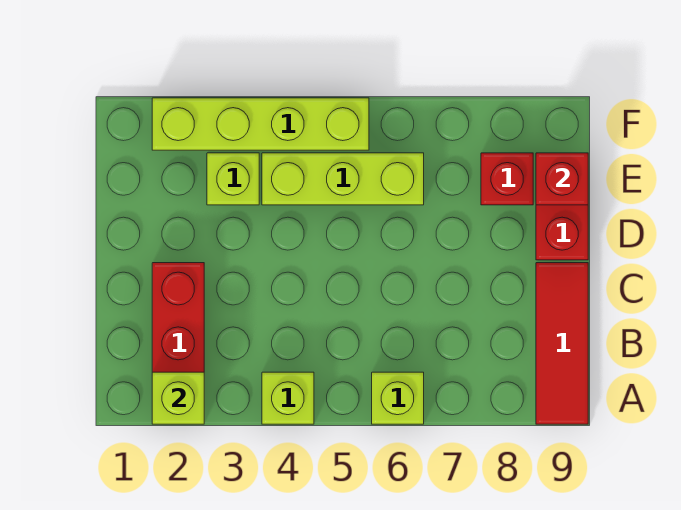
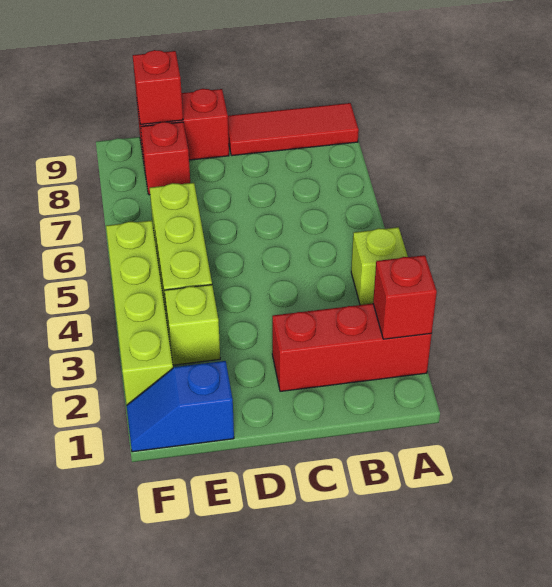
lime brick A2 level 2 -> red brick A2 level 2
lime brick A6 level 1 -> none
none -> blue slope E1:F1 level 1 top E

